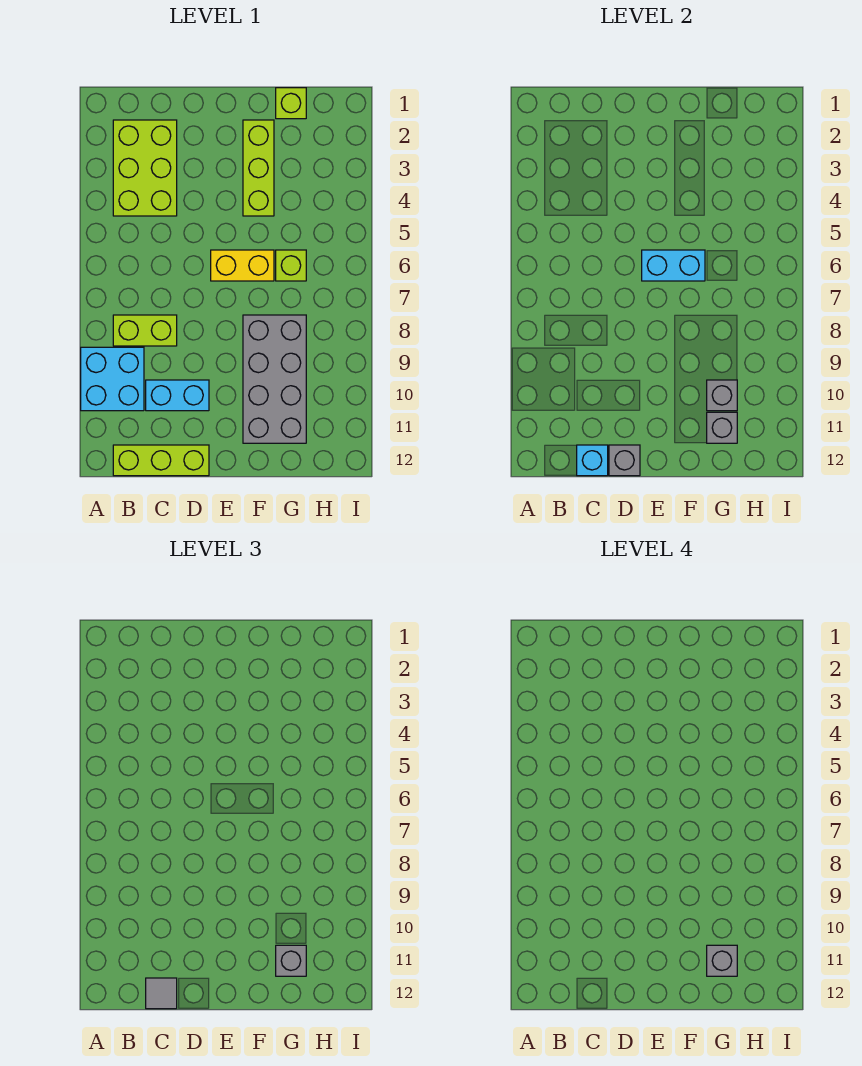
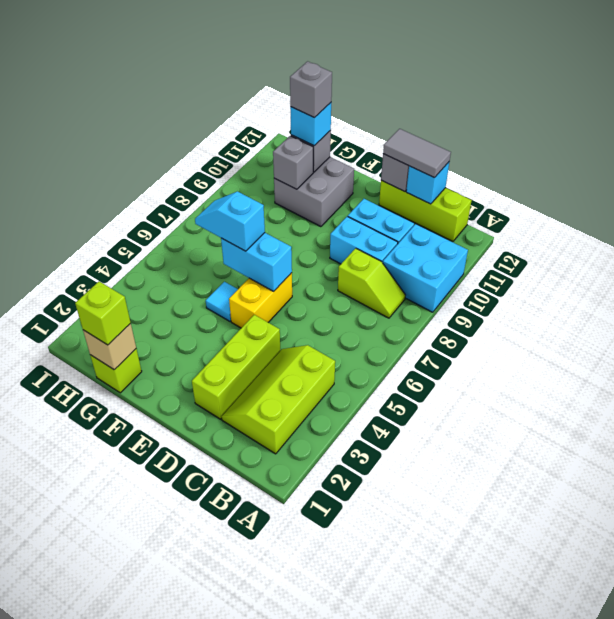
lime brick B2:C4 level 1 -> lime slope B2:C4 level 1 top B
lime brick B8:C8 level 1 -> lime slope B8:C8 level 1 top C
none -> cyan brick C9:D9 level 1
grey tile C12 level 3 -> grey tile C12:D12 level 3
yellow brick E6:F6 level 1 -> yellow brick E5:E6 level 1
lime brick F2:F4 level 1 -> lime brick D2:D4 level 1
none -> cyan tile F5 level 1
none -> cyan slope F6:G6 level 3 top F
grey brick F8:G11 level 1 -> grey brick F10:G11 level 1
none -> tan brick G1 level 2
lime brick G6 level 1 -> lime brick G1 level 3
grey brick G11 level 3 -> cyan brick G11 level 3

